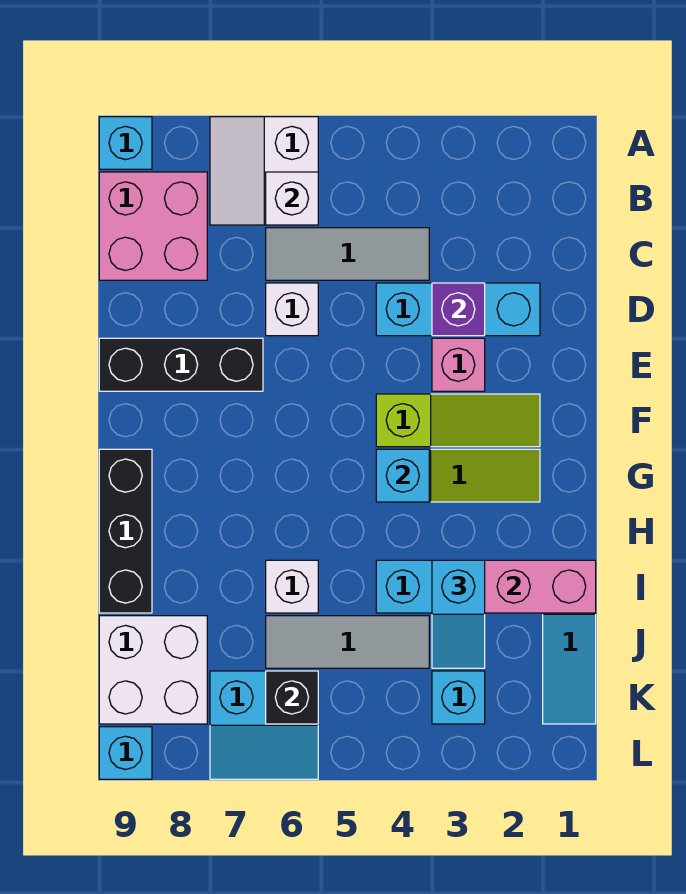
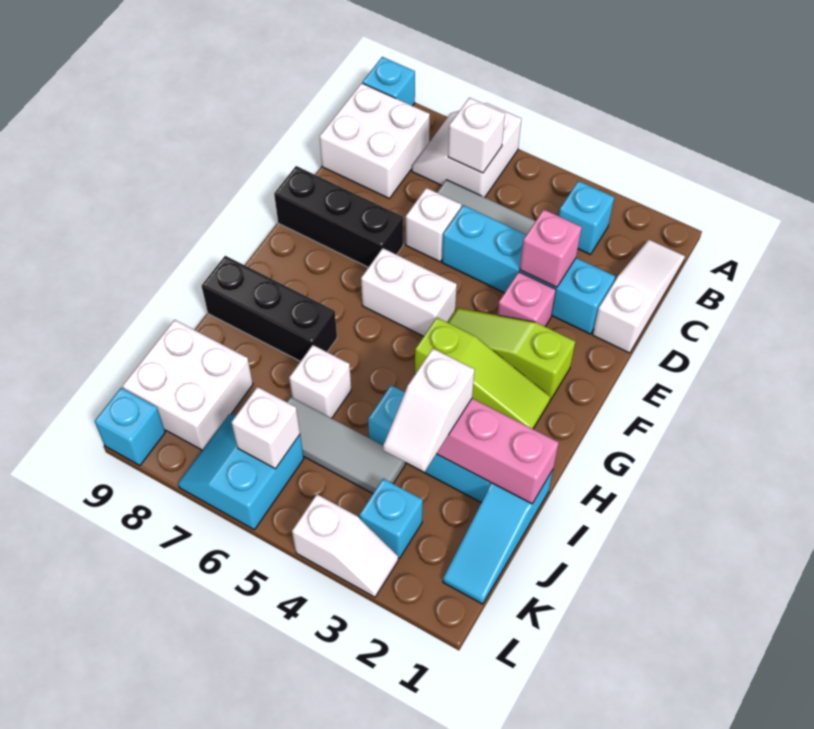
none -> white slope B1:D1 level 1 top D
pink brick B8:C9 level 1 -> white brick B8:C9 level 1
cyan brick D2:D4 level 1 -> cyan brick D2:D5 level 1
purple brick D3 level 2 -> pink brick D3 level 2
lime slope F2:F4 level 1 top 4 -> lime slope F2:F4 level 1 top 2
none -> white brick F5:F6 level 1
cyan brick G4 level 2 -> cyan brick B3 level 1
black brick G9:I9 level 1 -> black brick H7:H9 level 1
cyan slope I3:J3 level 3 top I -> white slope I3:J3 level 3 top I
cyan slope K6:L7 level 1 top K -> cyan slope K6:L7 level 1 top 6
black brick K6 level 2 -> white brick K6 level 2
none -> white slope L3:L4 level 1 top 4

